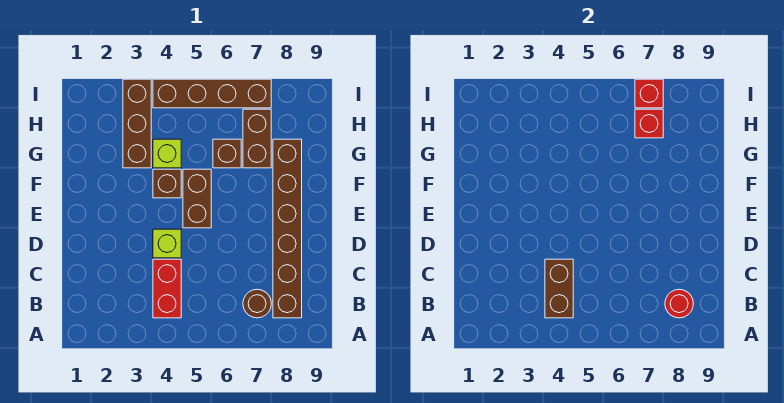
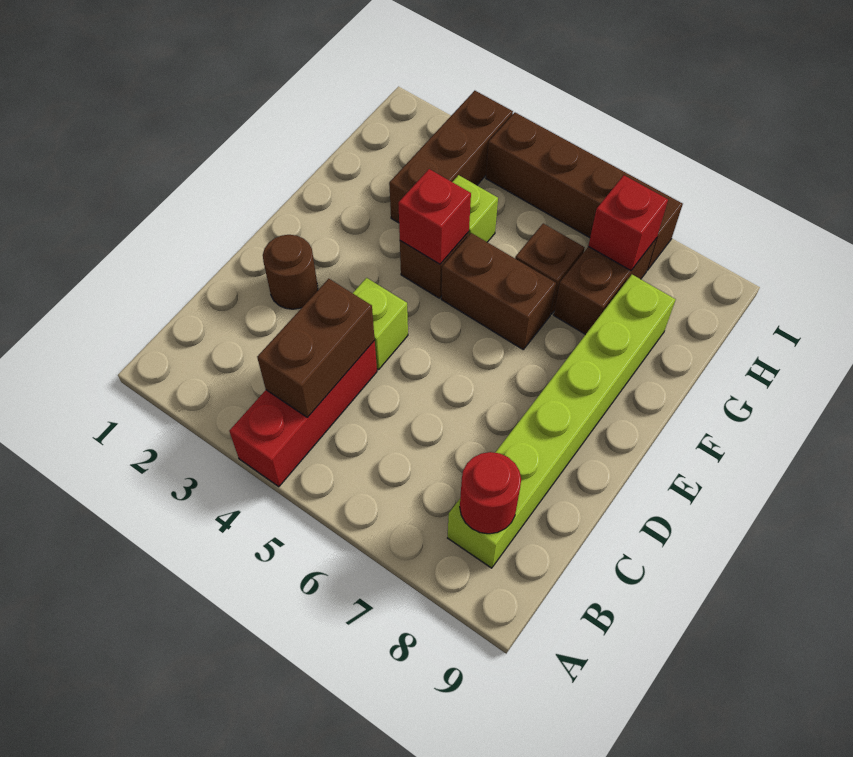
red brick B4:C4 level 1 -> red brick A4:C4 level 1
brown round brick B7 level 1 -> brown round brick D2 level 1
brown brick B8:G8 level 1 -> lime brick B8:G8 level 1
brown brick E5:F5 level 1 -> brown brick F5:F6 level 1
red brick I7 level 2 -> red brick F4 level 2

